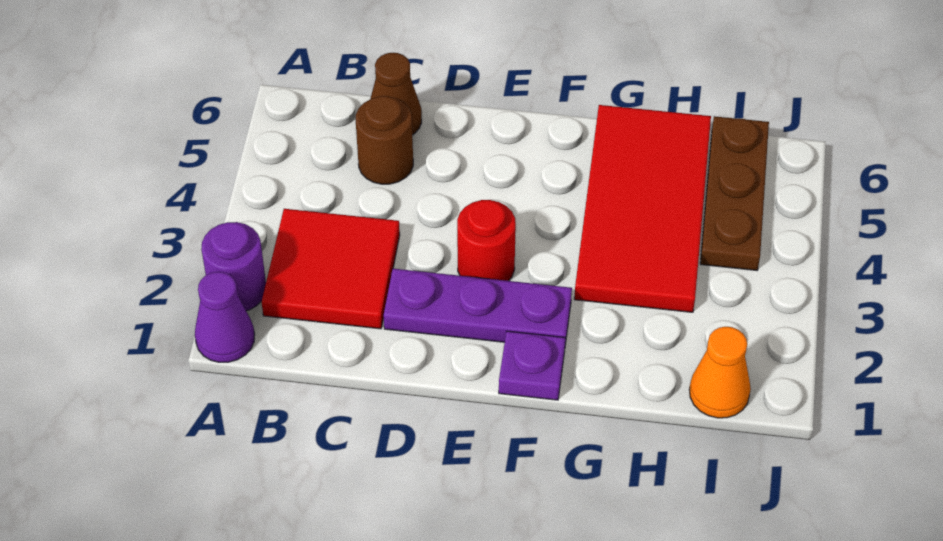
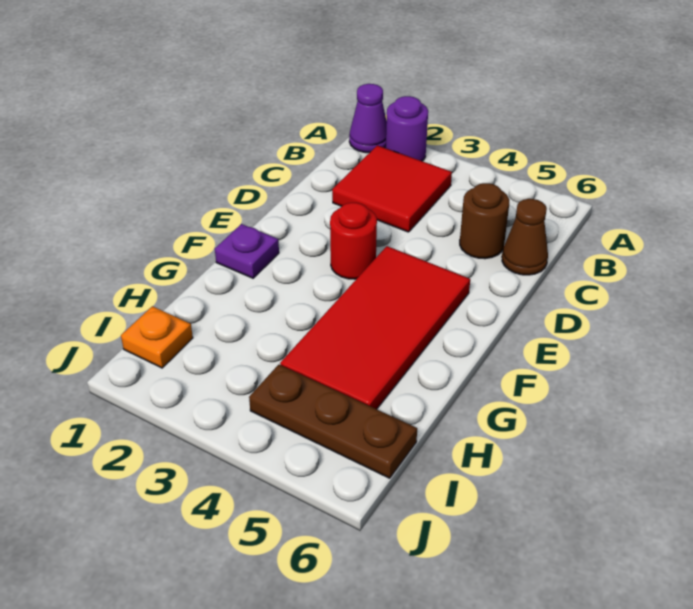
purple plate D2:F2 level 1 -> none
red tile G3:H6 level 1 -> red tile E4:H5 level 1
orange cone I1 level 1 -> orange plate I1 level 1

